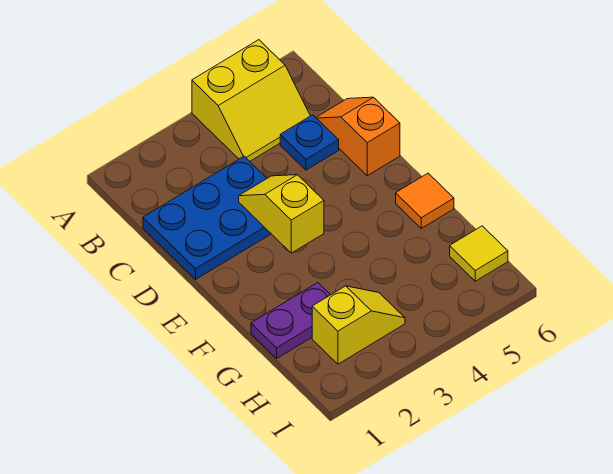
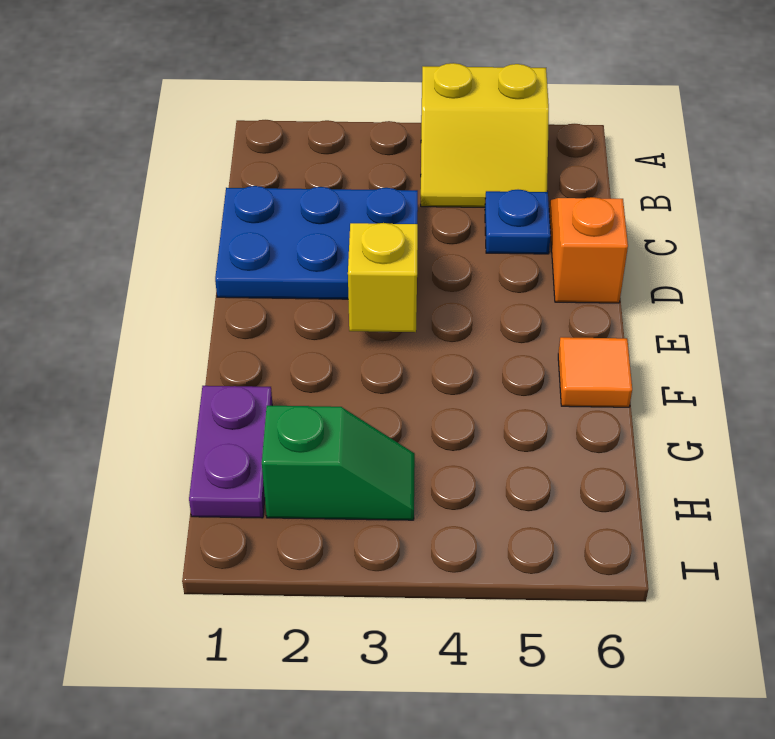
purple plate G1:G2 level 1 -> purple plate G1:H1 level 1
yellow slope H2:H3 level 1 top 2 -> green slope H2:H3 level 1 top 2
yellow tile H6 level 1 -> none

